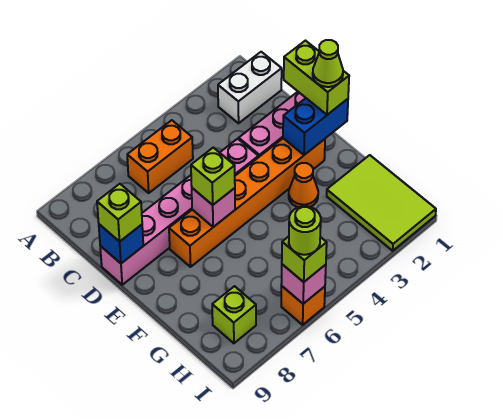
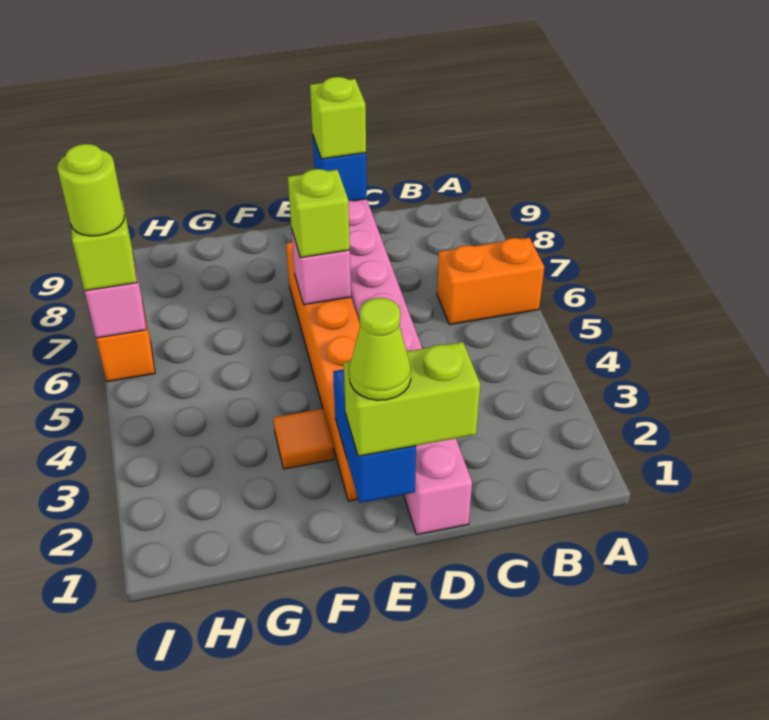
white brick B1:B2 level 1 -> none
orange brick B5:B6 level 1 -> orange brick A6:B6 level 1
orange cone F3 level 1 -> orange tile F3 level 1
lime tile G1:I2 level 1 -> none
lime brick H8 level 1 -> none

